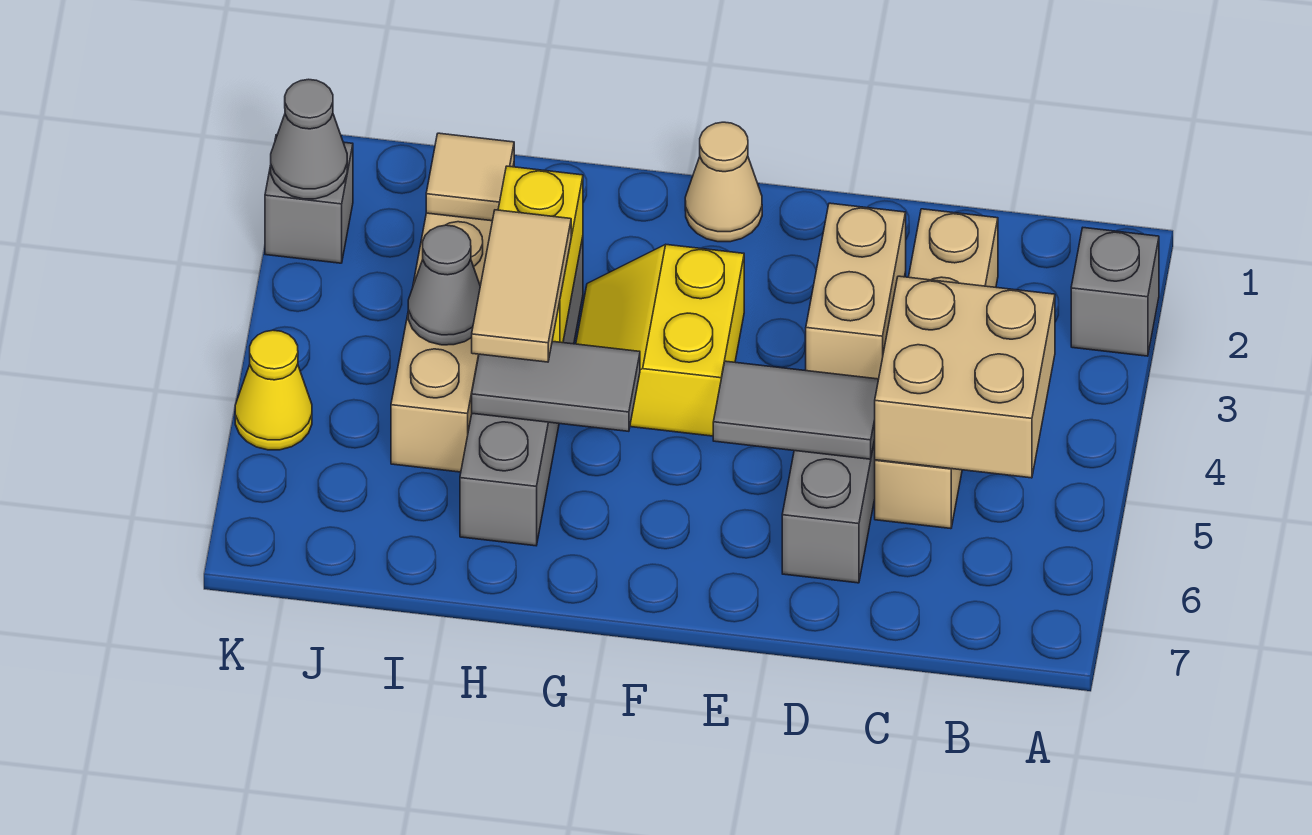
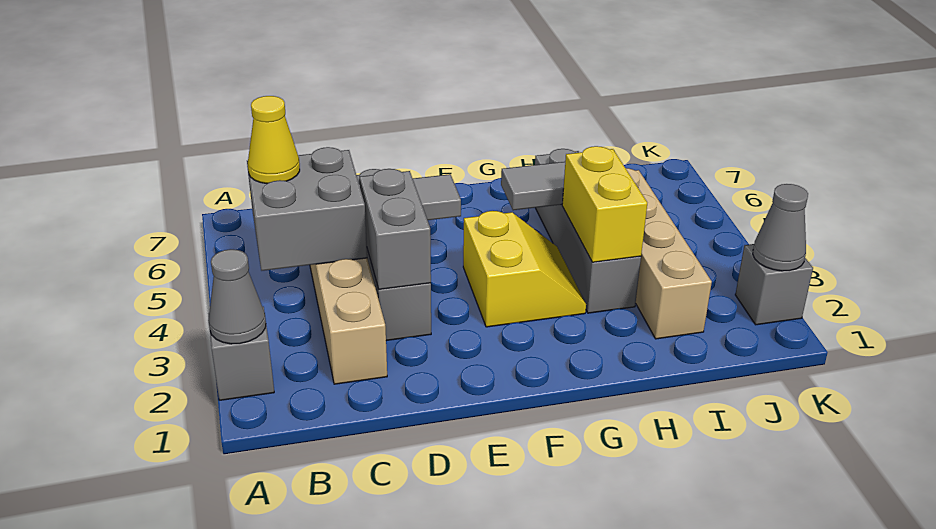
tan brick B4:C5 level 2 -> grey brick B4:C5 level 2
tan brick D3:D4 level 2 -> grey brick D3:D4 level 2
tan cone F1 level 1 -> none
tan tile H4:H5 level 3 -> none
tan tile I2 level 2 -> none
grey cone I4 level 2 -> grey cone A2 level 2
yellow cone K5 level 1 -> yellow cone B5 level 3

